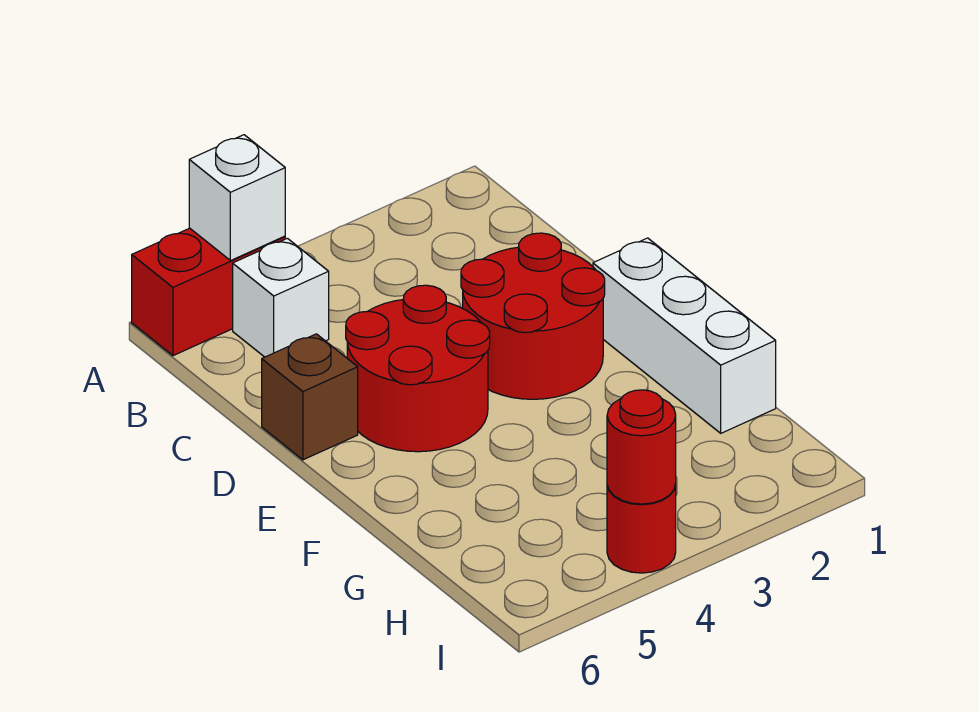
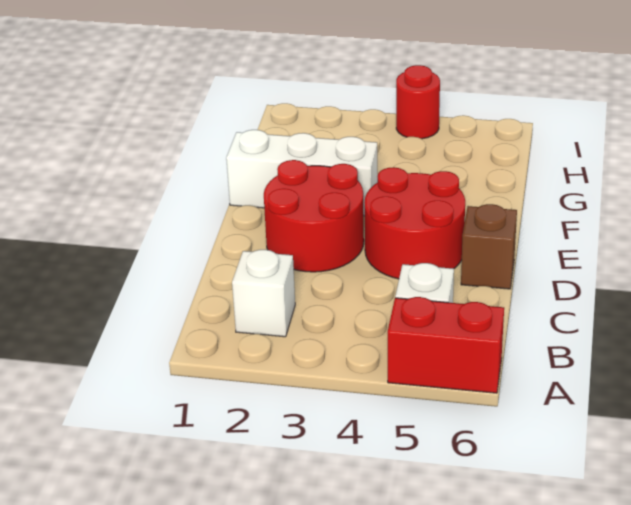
white brick A5 level 2 -> white brick B2 level 1
white brick E1:G1 level 1 -> white brick F1:F3 level 1
red round brick I4 level 2 -> none

